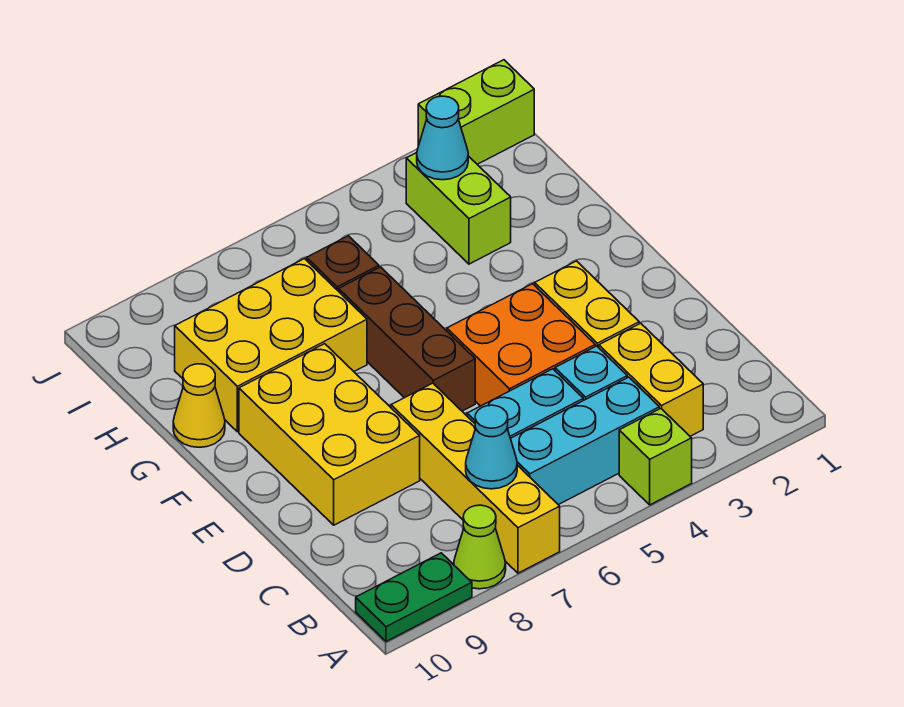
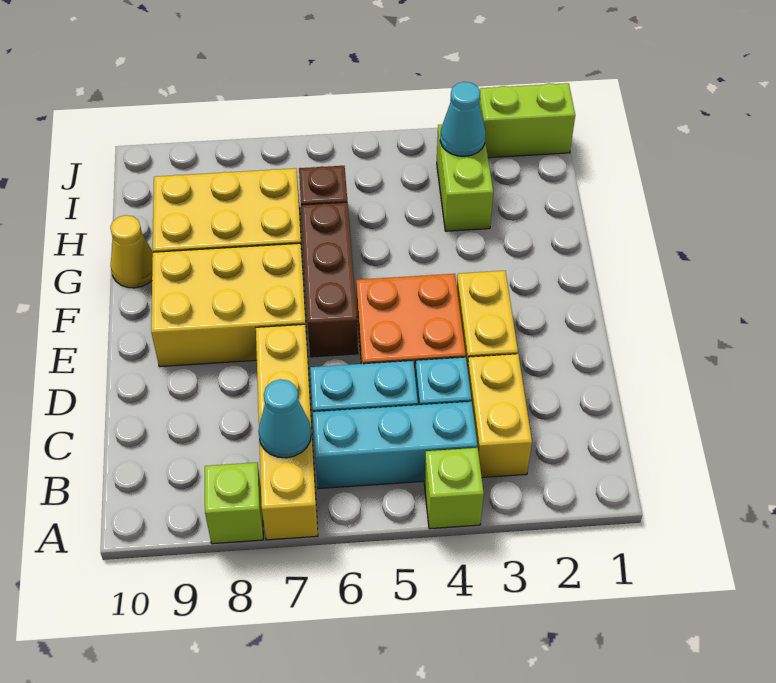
lime cone A8 level 1 -> lime brick A8 level 1
green plate A9:A10 level 1 -> none
yellow brick D8:F9 level 1 -> yellow brick E7:F9 level 1

